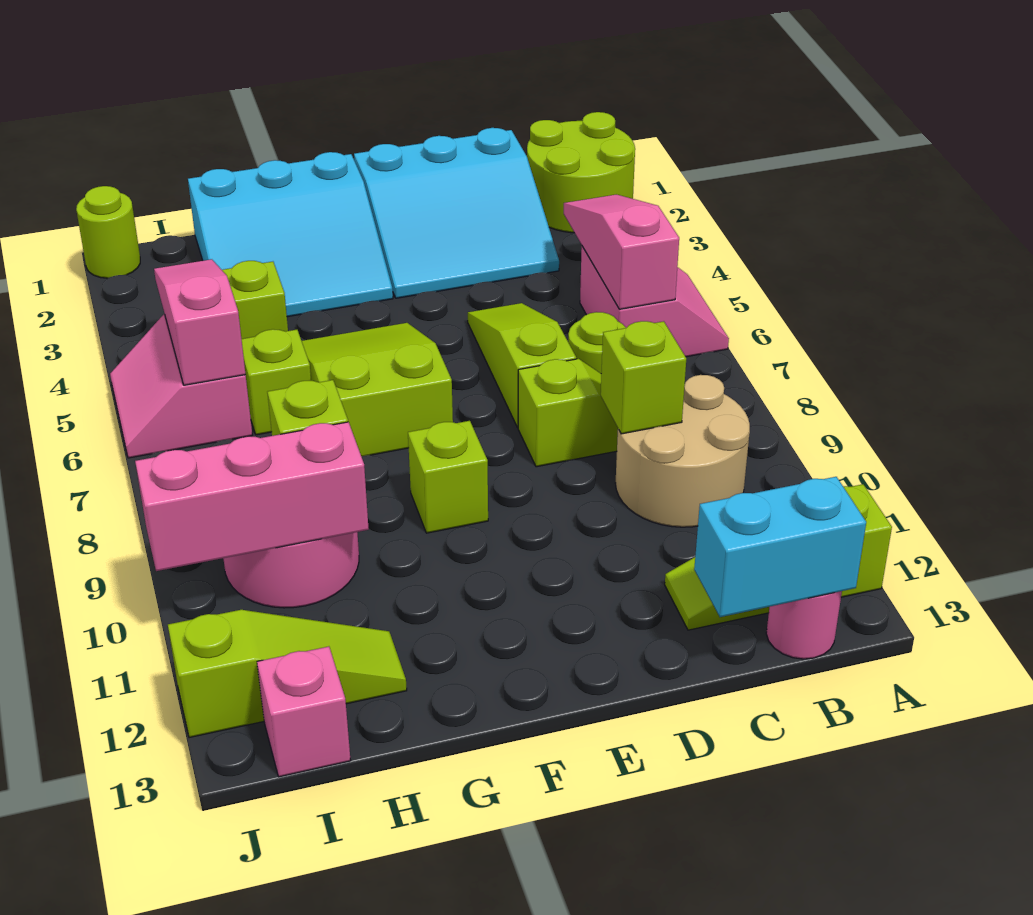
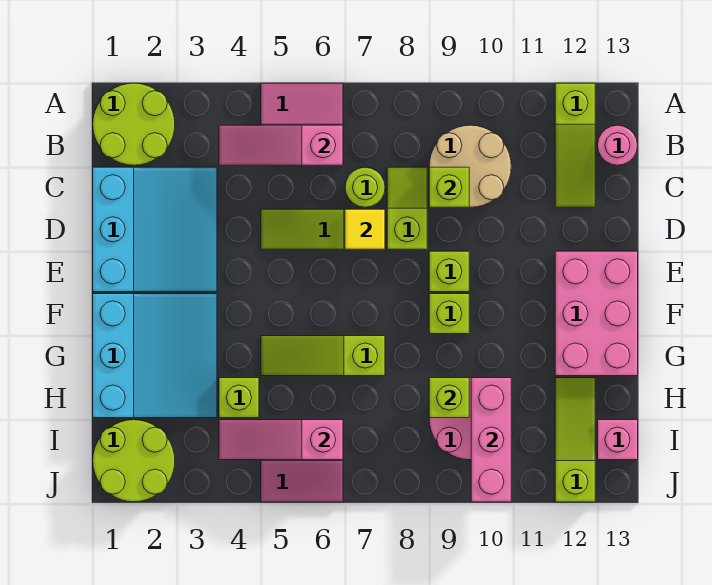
cyan brick B13:C13 level 2 -> none
none -> yellow tile D7 level 2
none -> pink brick E12:G13 level 1
lime slope F5:G7 level 1 top 7 -> lime slope G5:G7 level 1 top 7
lime brick H6 level 1 -> lime brick E9 level 1
lime round brick J1 level 1 -> lime round brick I1:J2 level 1

